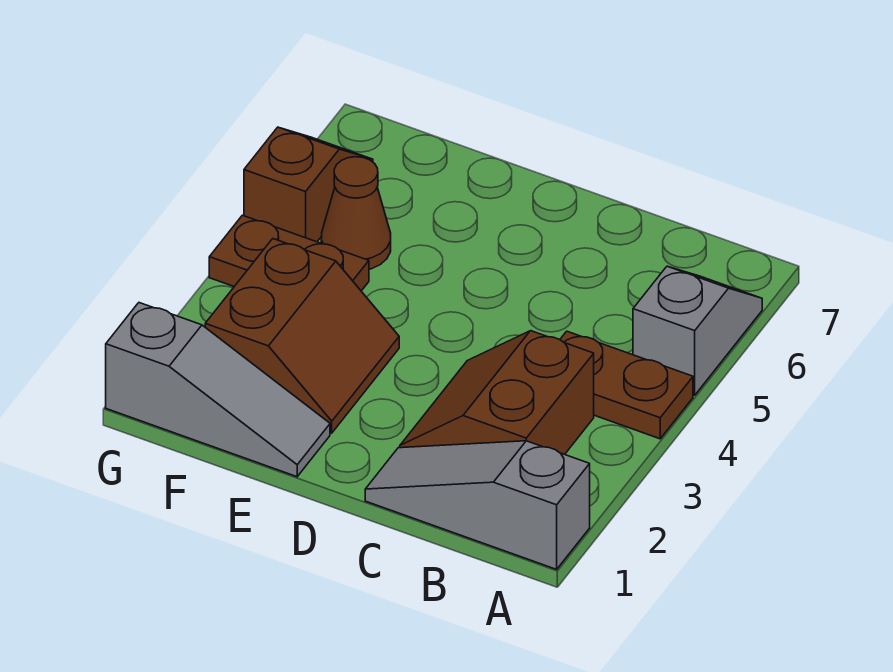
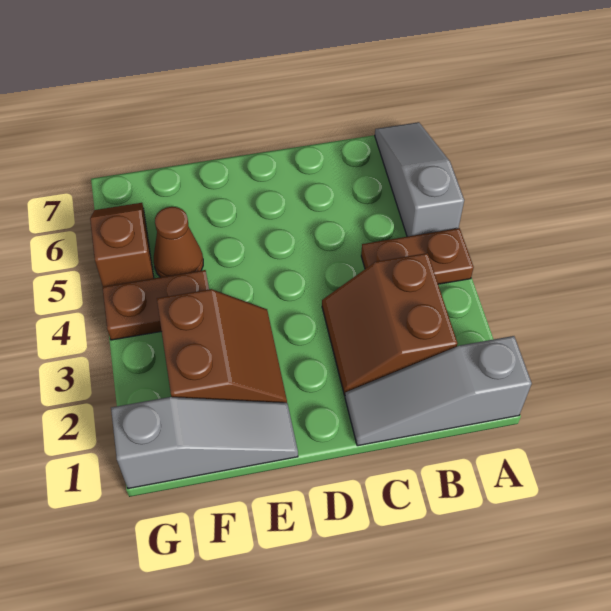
grey slope A5:A6 level 1 top 5 -> grey slope A5:A7 level 1 top 5

